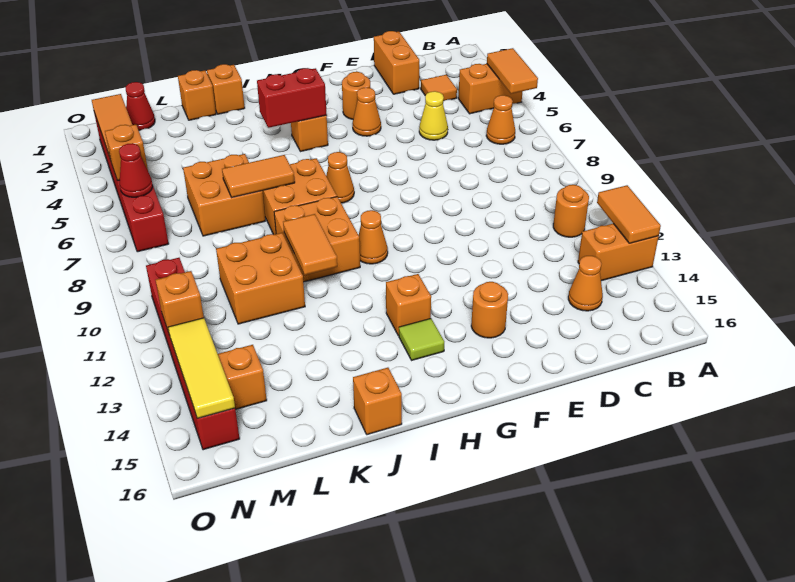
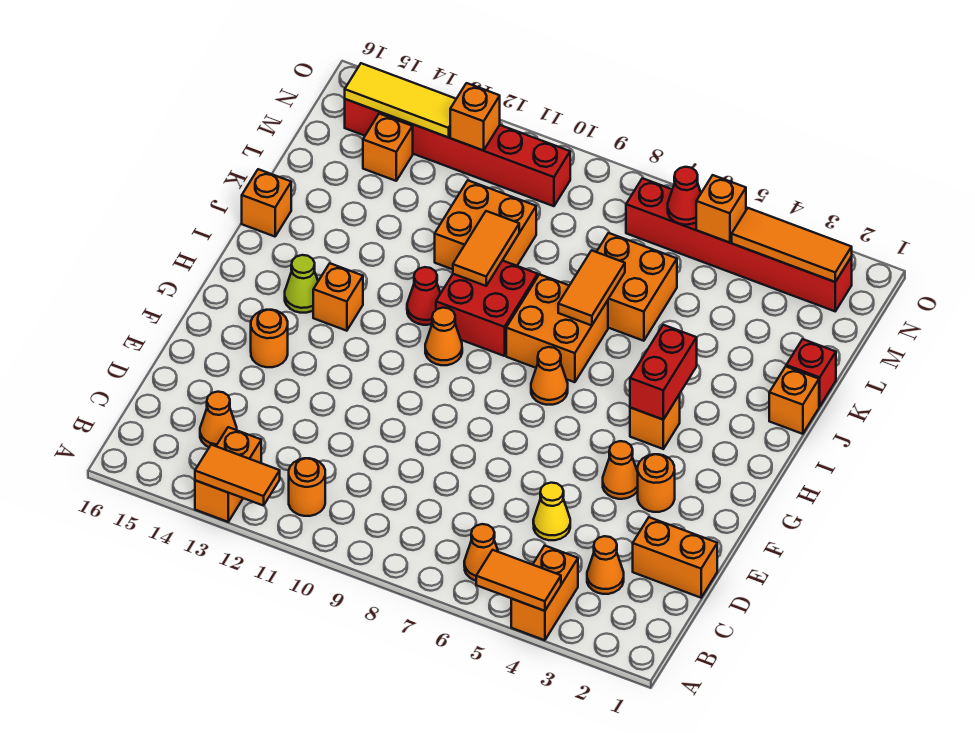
orange tile C3 level 1 -> orange cone C3 level 1
lime tile H14 level 1 -> lime cone H14 level 1
orange brick I9:J10 level 1 -> red brick I9:J10 level 1
orange tile J10:J11 level 2 -> orange tile J10:K10 level 2
orange brick K1 level 1 -> red brick K1 level 1
red cone M1 level 1 -> red cone I11 level 1

